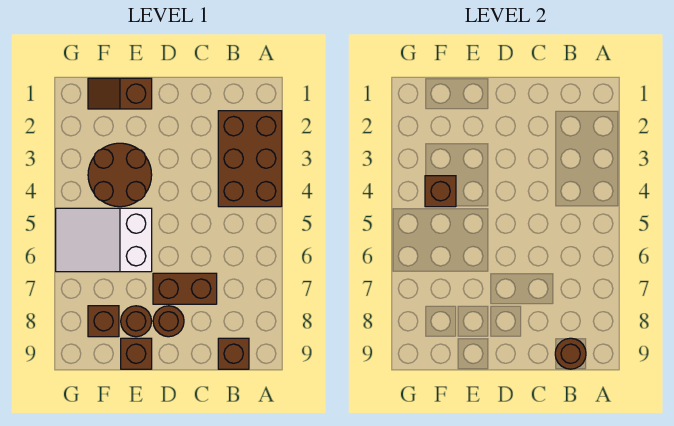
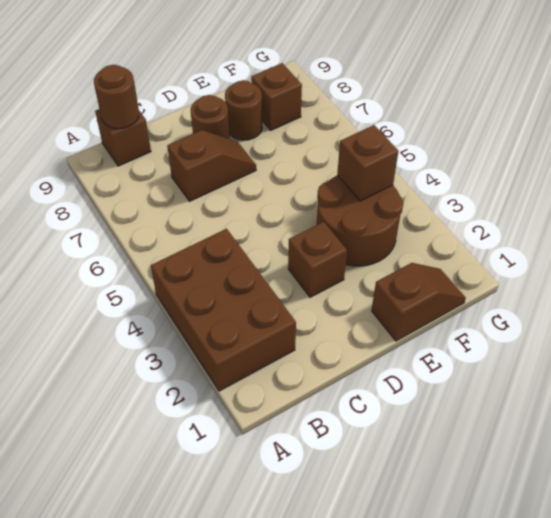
brown brick C7:D7 level 1 -> brown slope C7:D7 level 1 top C
white slope E5:G6 level 1 top E -> none
brown brick E9 level 1 -> brown brick D3 level 1

